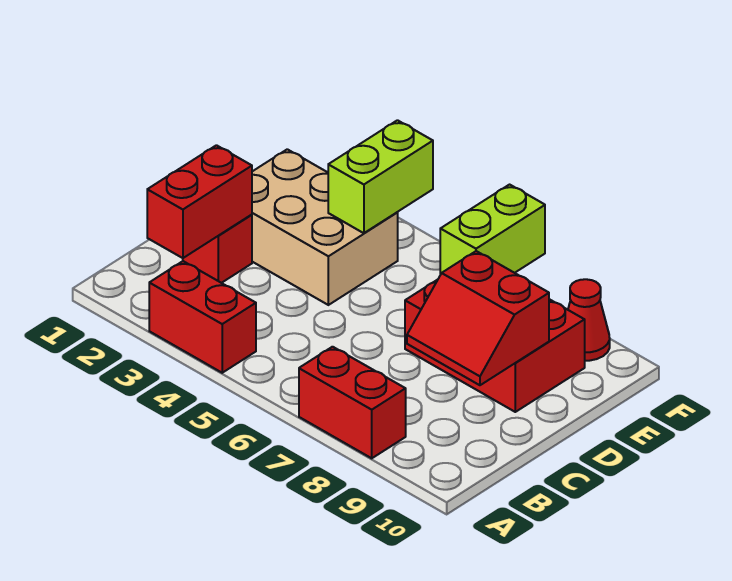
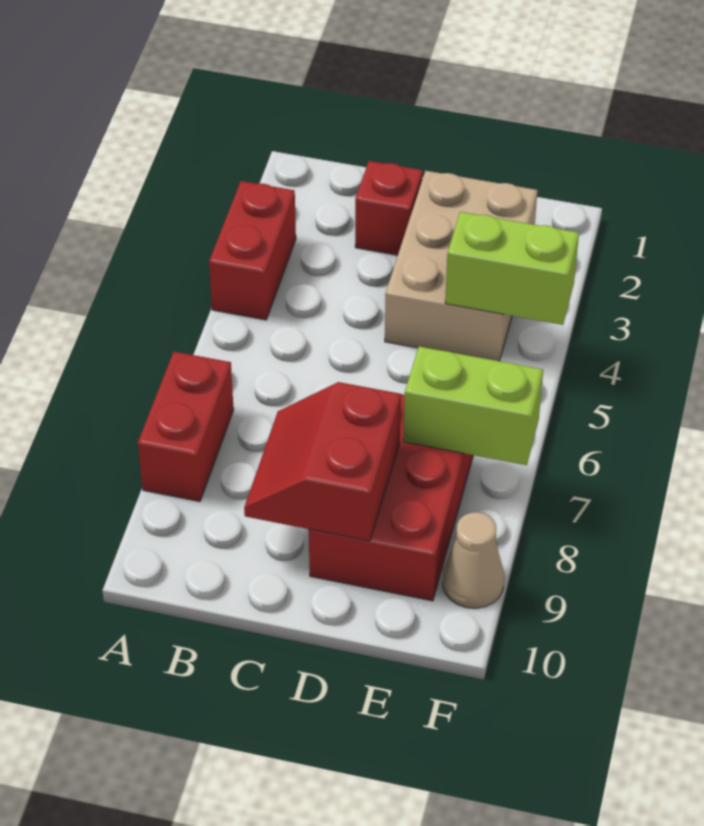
red brick B2:C2 level 2 -> none
red cone F9 level 1 -> tan cone F9 level 1

